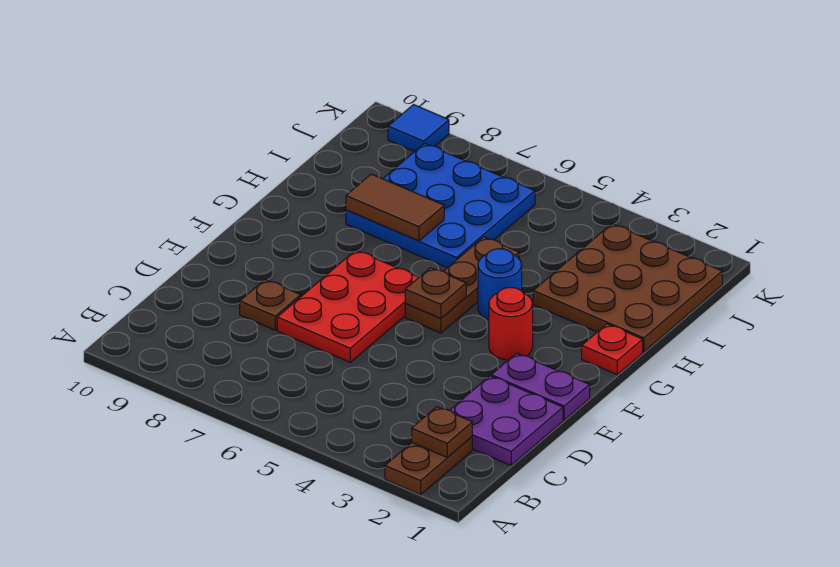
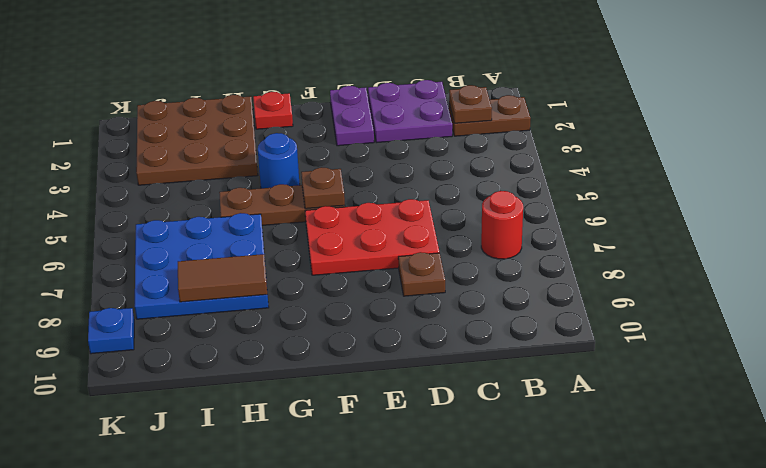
red round brick F3 level 1 -> red round brick B7 level 1
brown tile H7:H8 level 2 -> brown tile H8:I8 level 2
blue tile K9 level 1 -> blue plate K9 level 1

